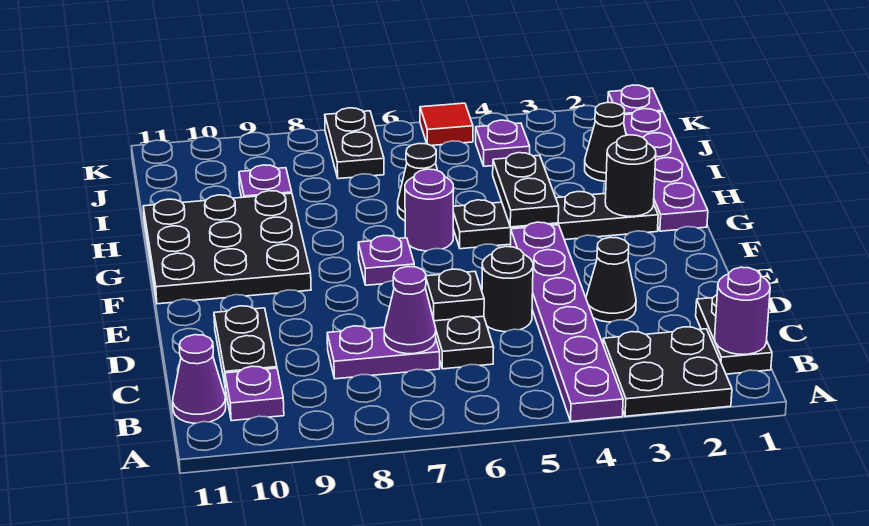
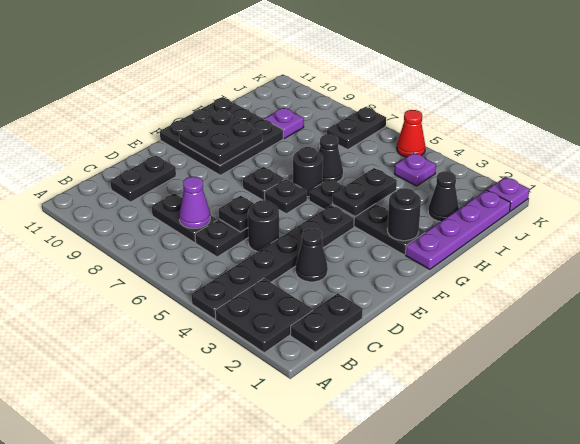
purple plate A4:F4 level 1 -> black plate A4:F4 level 1
purple round brick B1 level 2 -> none
purple plate B10 level 1 -> none
purple cone B11 level 1 -> none
purple plate C7:C8 level 1 -> black plate C7:C8 level 1
none -> black plate F6 level 1
purple plate F7 level 1 -> black plate F7 level 1
none -> black plate F9:G10 level 2
purple round brick G6 level 1 -> black round brick G6 level 1
red tile K5 level 1 -> red cone K5 level 1

